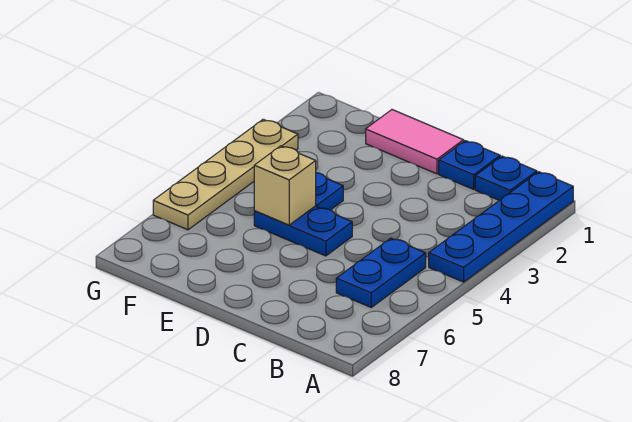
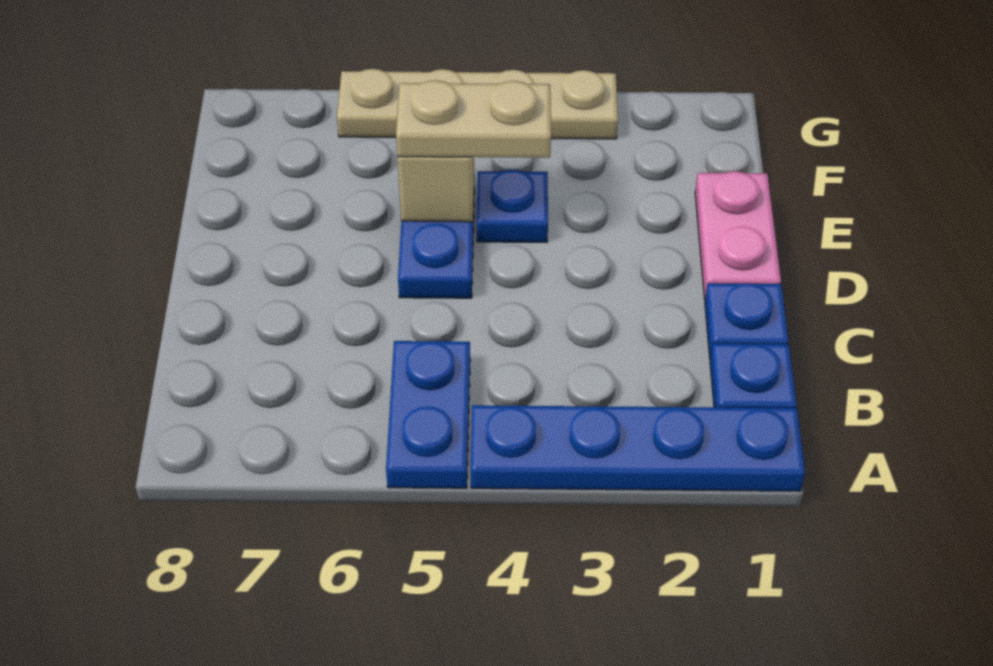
blue plate B5:B6 level 1 -> blue plate A5:B5 level 1
pink tile D1:E1 level 1 -> pink plate D1:E1 level 1
none -> tan plate E4:E5 level 3

